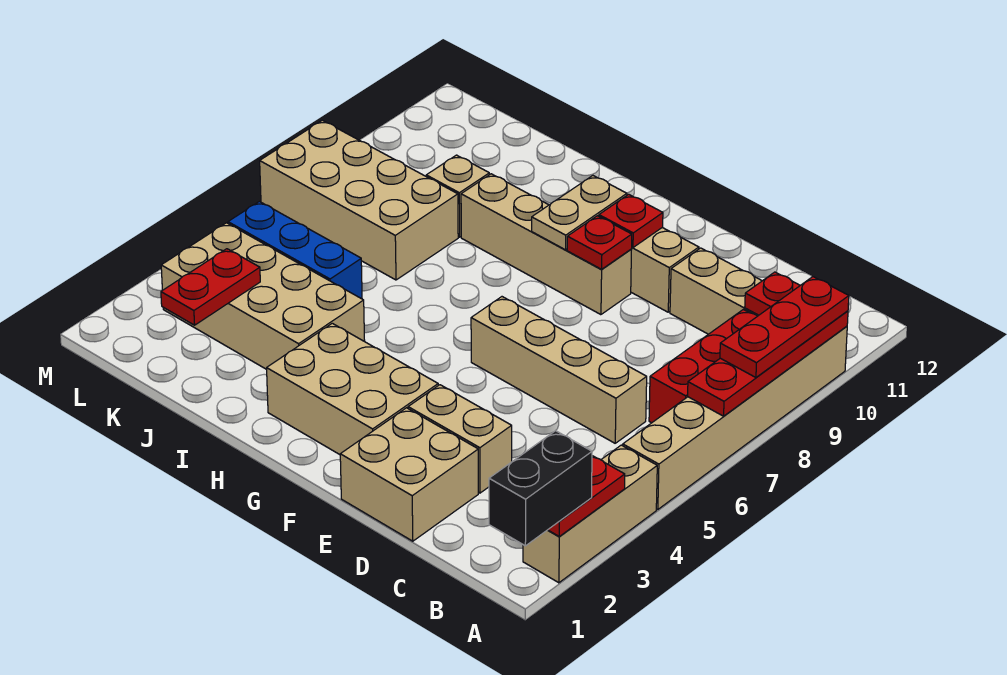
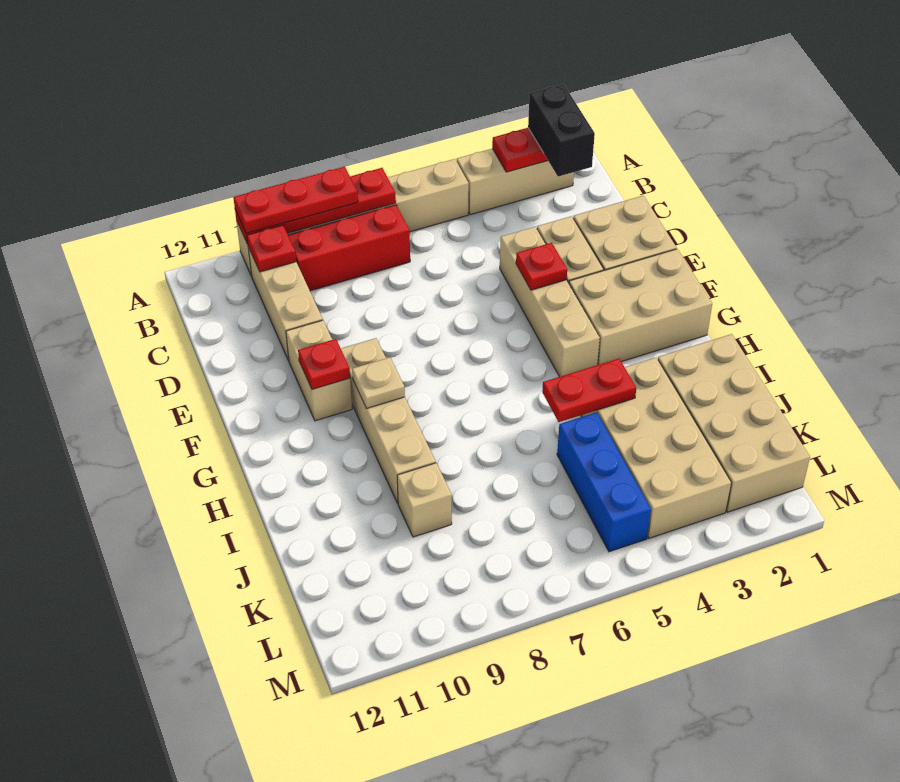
black brick A1:A2 level 3 -> black brick A2:B2 level 3
tan brick C6:F6 level 1 -> tan brick D4:G4 level 1
tan brick F2:H3 level 1 -> tan brick F1:G3 level 1
red plate F9 level 2 -> red plate E4 level 2
tan plate G9:G10 level 2 -> tan plate G9 level 2
tan brick J7:M8 level 1 -> tan brick I1:L2 level 1
red plate K2:K3 level 2 -> red plate I4:I5 level 2

